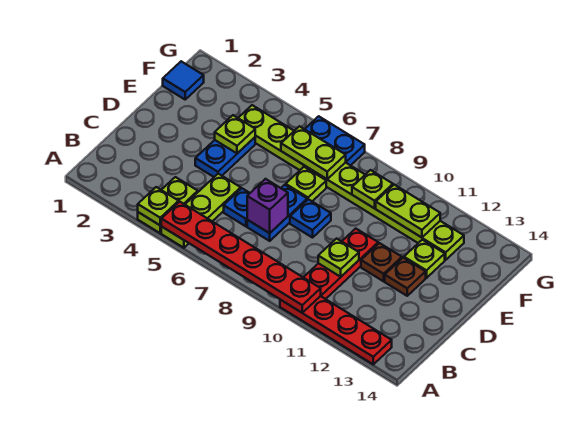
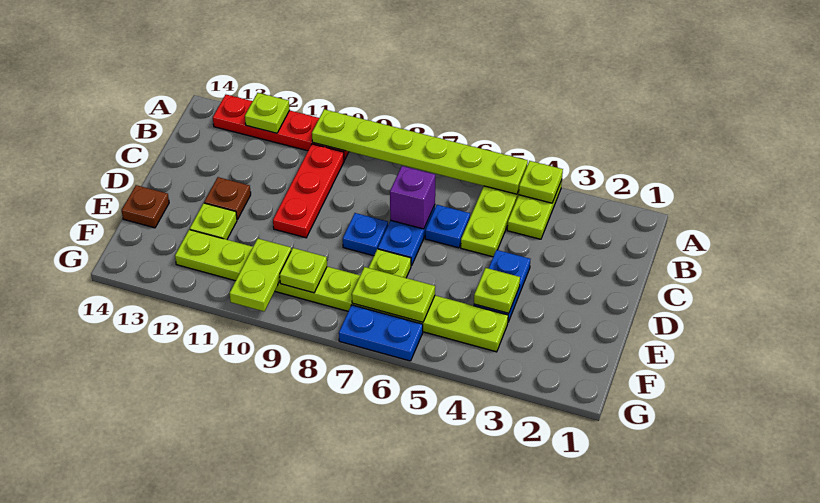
red plate A5:A10 level 2 -> lime plate A5:A10 level 2
lime plate C10 level 2 -> lime plate A12 level 2
brown plate D11 level 1 -> brown plate E14 level 1
blue tile F1 level 1 -> none
lime plate F10:F11 level 2 -> lime plate F10:G10 level 2

